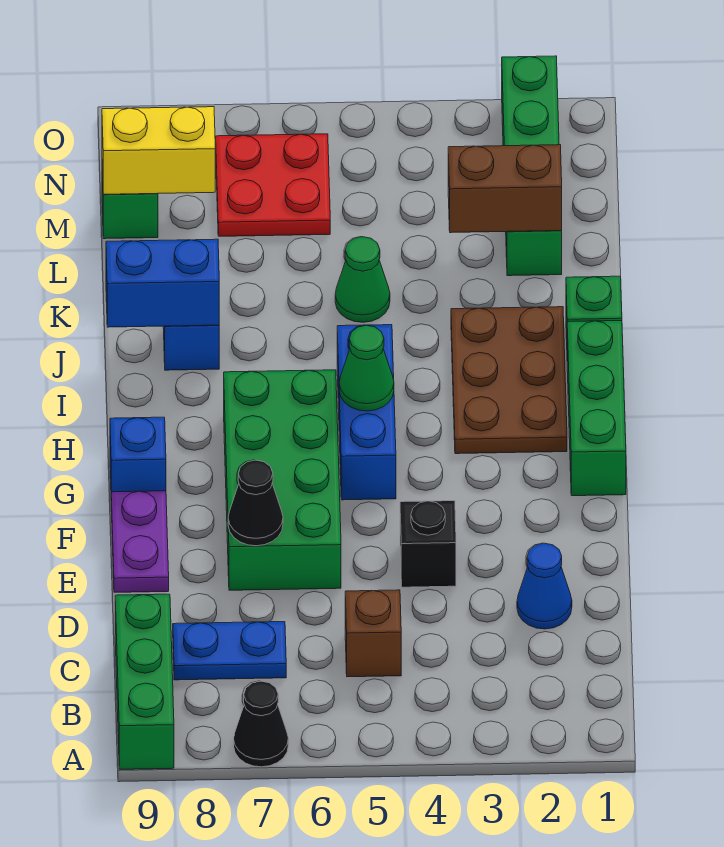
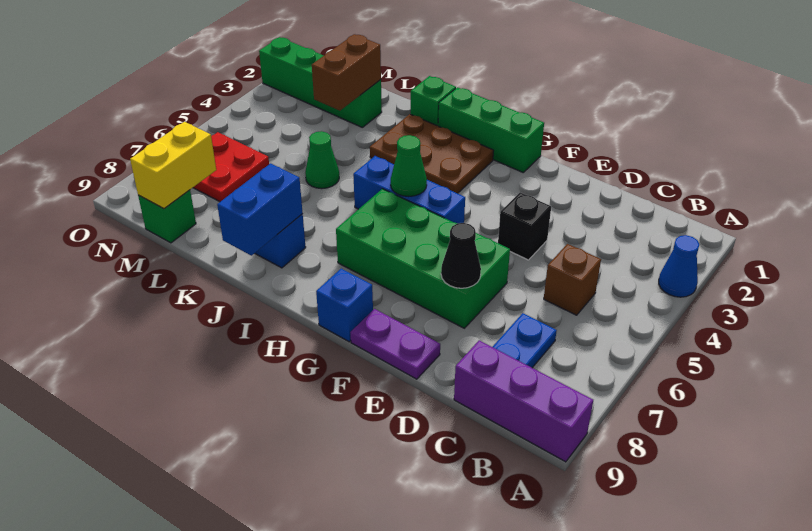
black cone A7 level 1 -> none
green brick A9:C9 level 1 -> purple brick A9:C9 level 1
blue cone D2 level 1 -> blue cone A3 level 1

